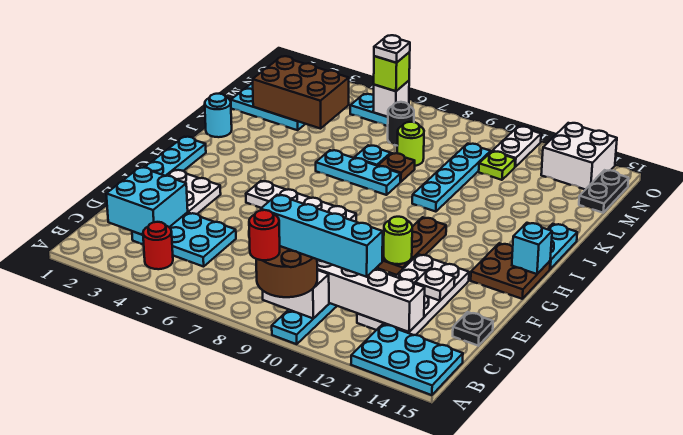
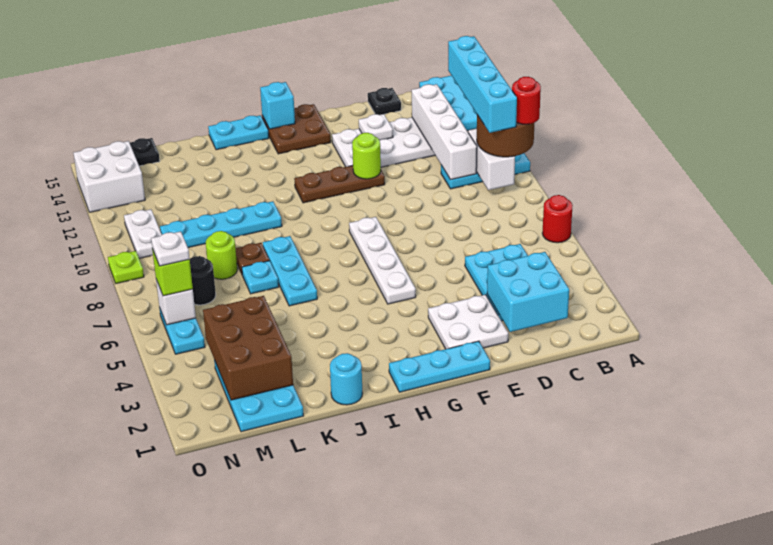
red round brick B4 level 1 -> red round brick A6 level 1
lime plate M11 level 1 -> lime plate O9 level 1
white plate N11:O11 level 1 -> white plate N10:N11 level 1

